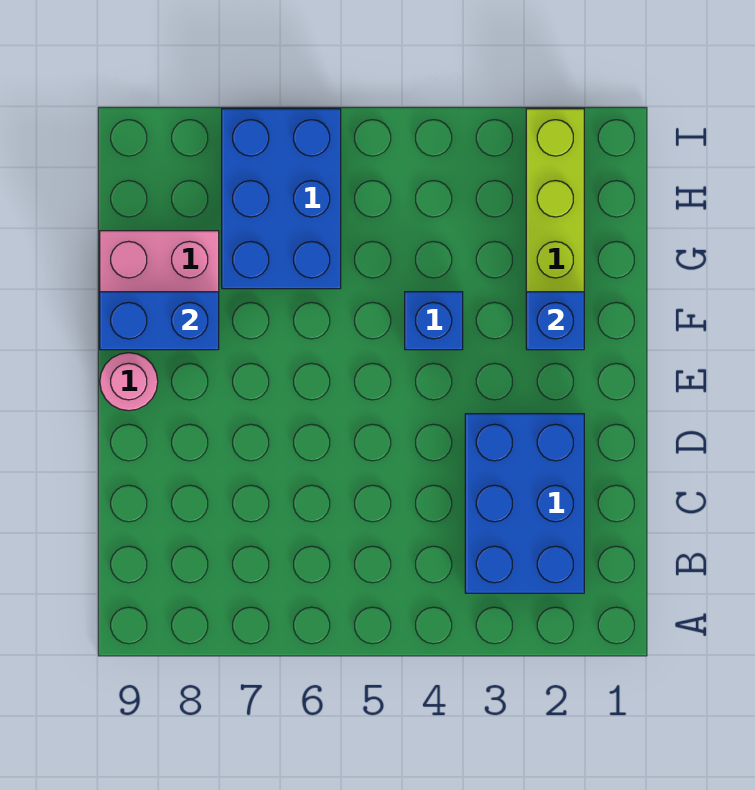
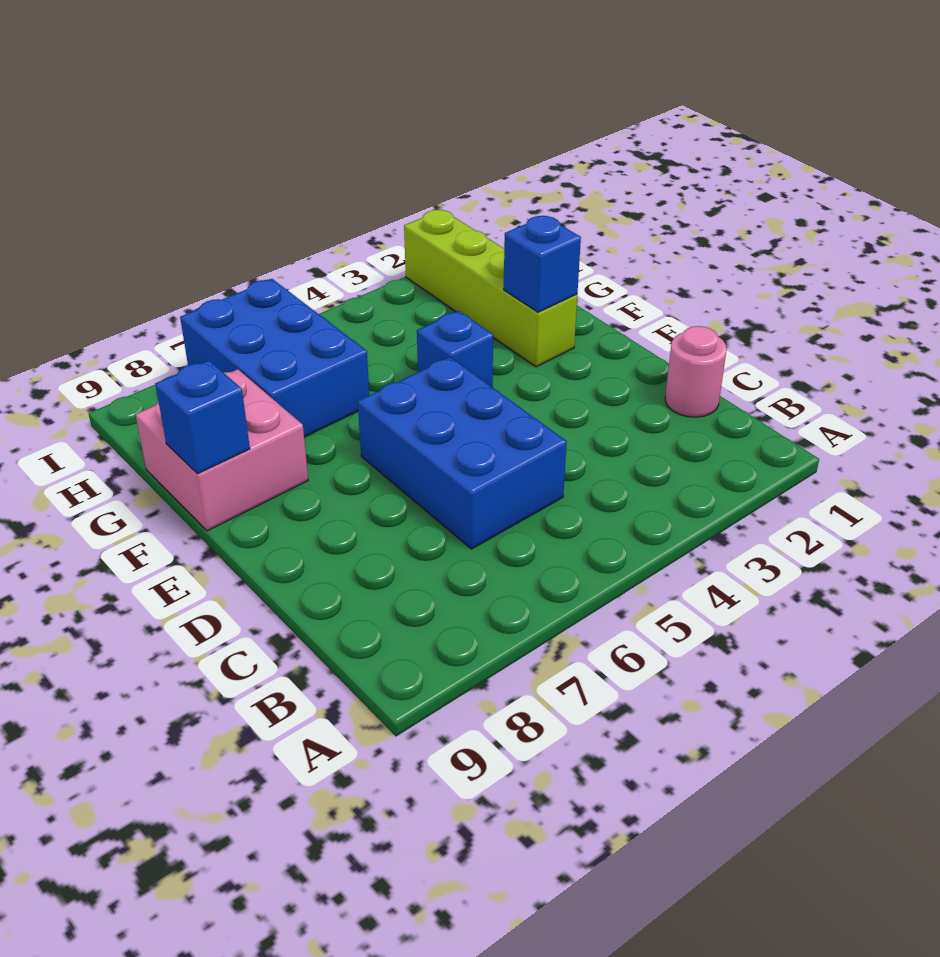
blue brick B2:D3 level 1 -> blue brick C5:E6 level 1
pink round brick E9 level 1 -> pink round brick C1 level 1
blue brick F8:F9 level 2 -> blue brick F9 level 2

